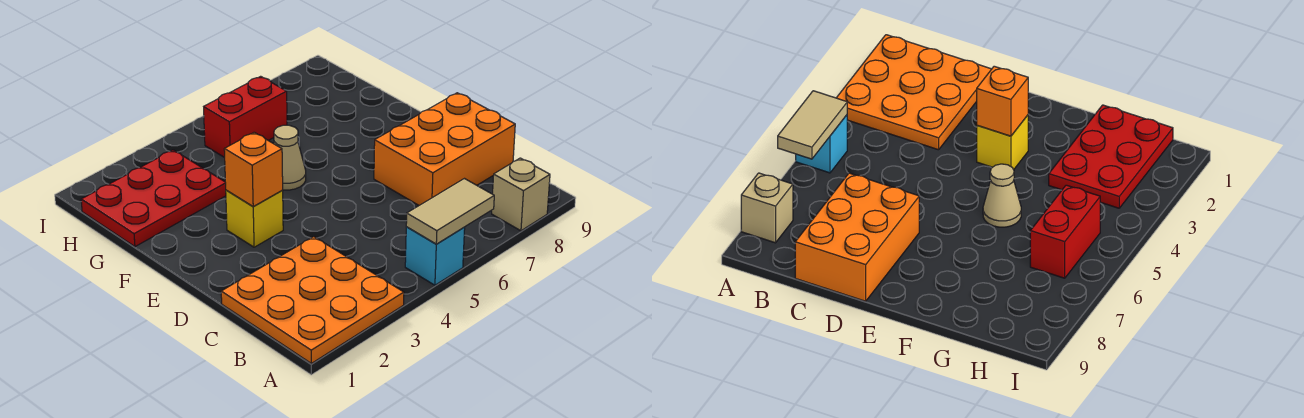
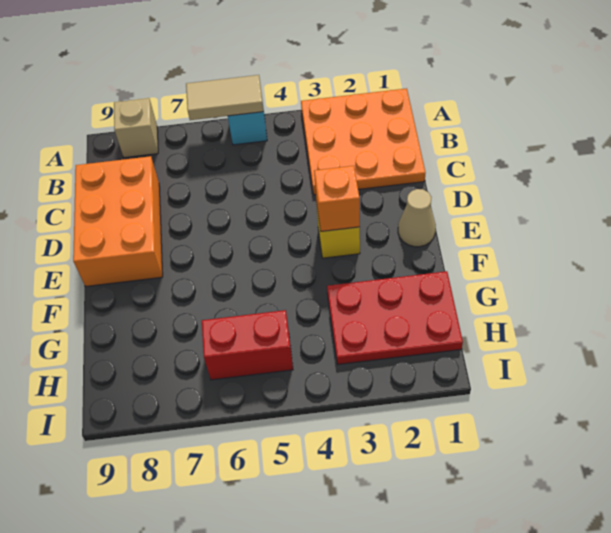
orange brick C7:D9 level 1 -> orange brick C8:E9 level 1
tan cone F5 level 1 -> tan cone E1 level 1

